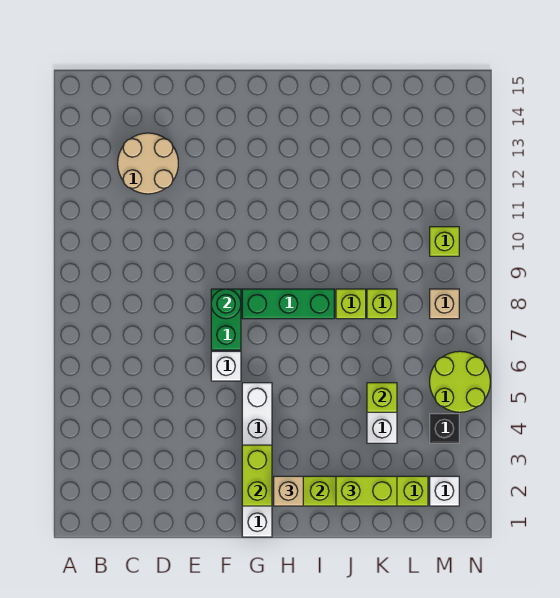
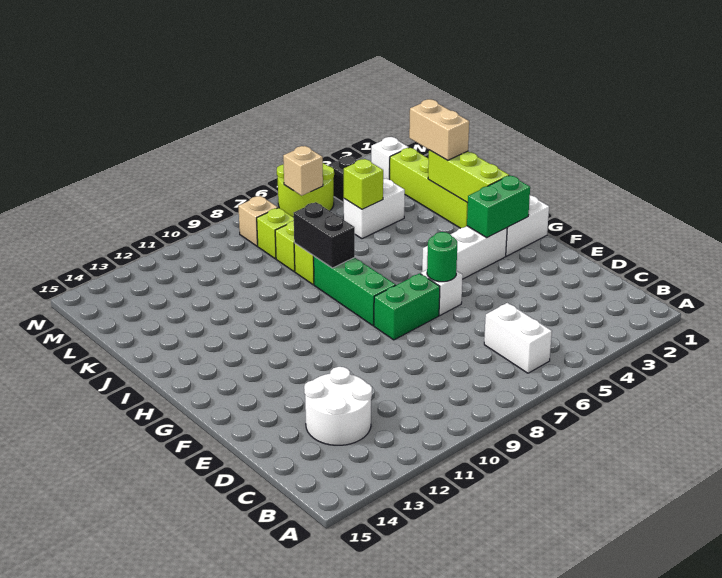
none -> white brick B6:C6 level 1
tan round brick C12:D13 level 1 -> white round brick C12:D13 level 1
green round brick F8 level 2 -> green round brick F6 level 2
lime brick G2:G3 level 2 -> green brick G2:G3 level 2
tan brick H2 level 3 -> tan brick M6 level 2
none -> black brick I8:J8 level 2
lime brick J2:K2 level 3 -> tan brick J2:K2 level 3
lime brick M10 level 1 -> lime brick L8 level 1

